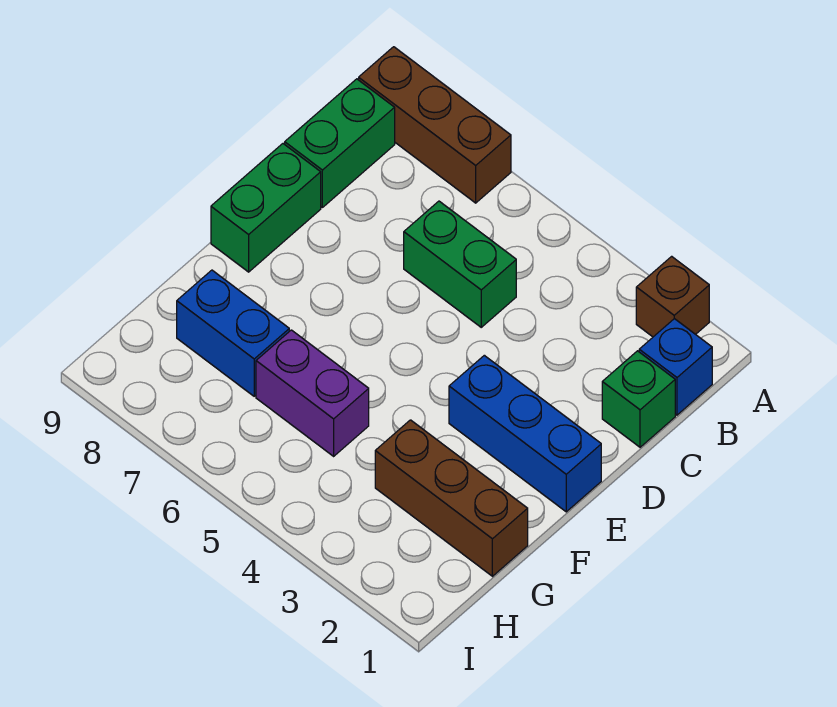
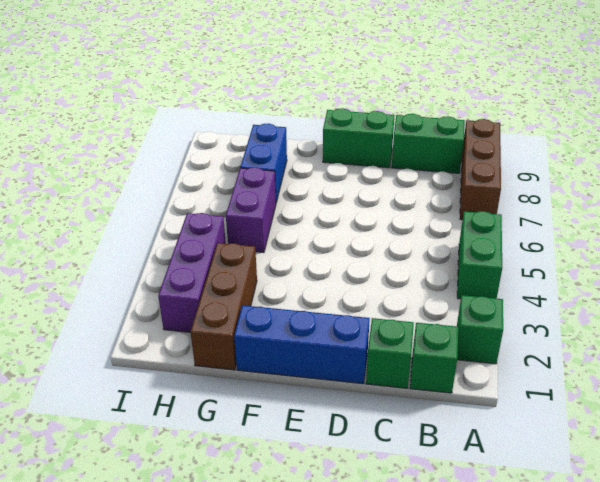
brown brick A2 level 1 -> green brick A2 level 1
blue brick B1 level 1 -> green brick B1 level 1
green brick C5:C6 level 1 -> green brick A4:A5 level 1
blue brick E1:E3 level 1 -> blue brick D1:F1 level 1
none -> purple brick H2:H4 level 1

